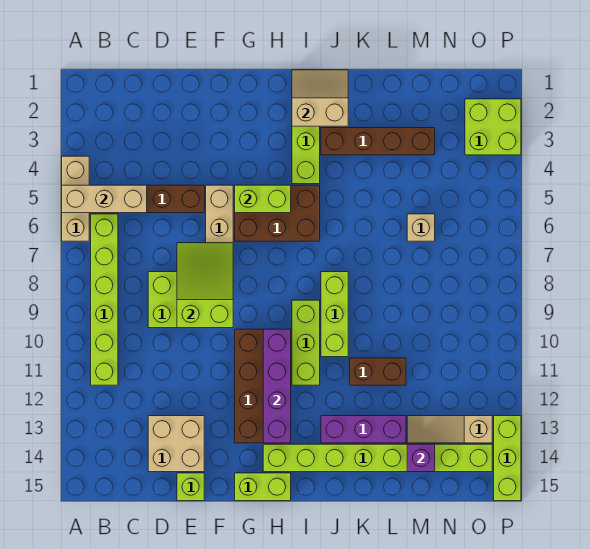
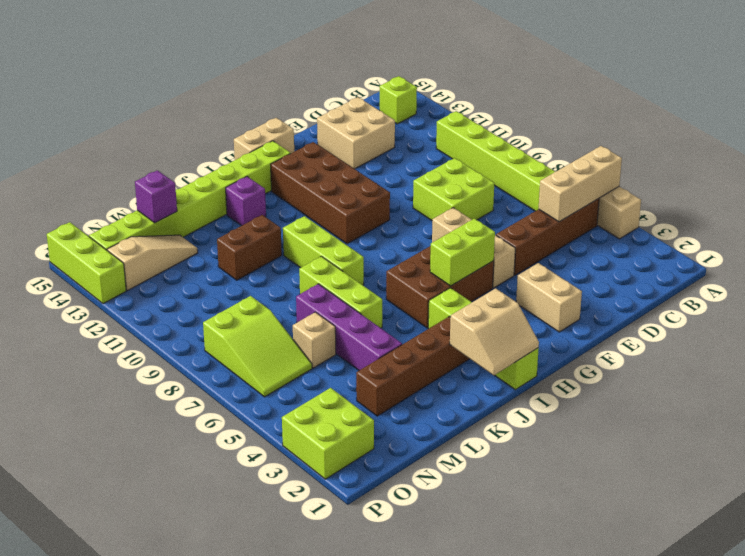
lime slope E7:F9 level 2 top 9 -> lime slope N6:O8 level 1 top 8
lime brick E15 level 1 -> lime brick B14 level 1
none -> tan brick F2:F3 level 1
lime brick G15:H15 level 1 -> tan brick G15:H15 level 1
purple brick H10:H13 level 2 -> purple brick L4:L7 level 1
lime brick I9:I11 level 1 -> lime brick K6:K8 level 1
purple brick J13:L13 level 1 -> purple brick J13 level 1

